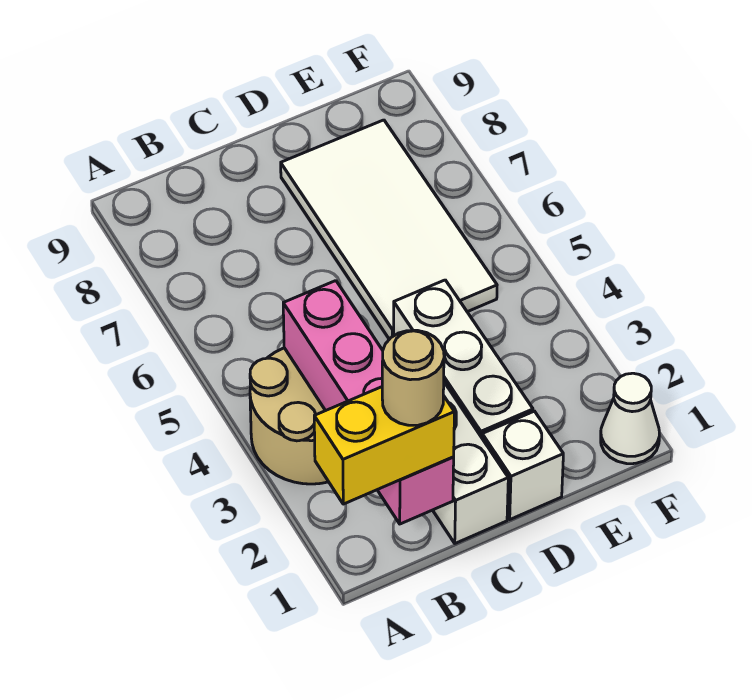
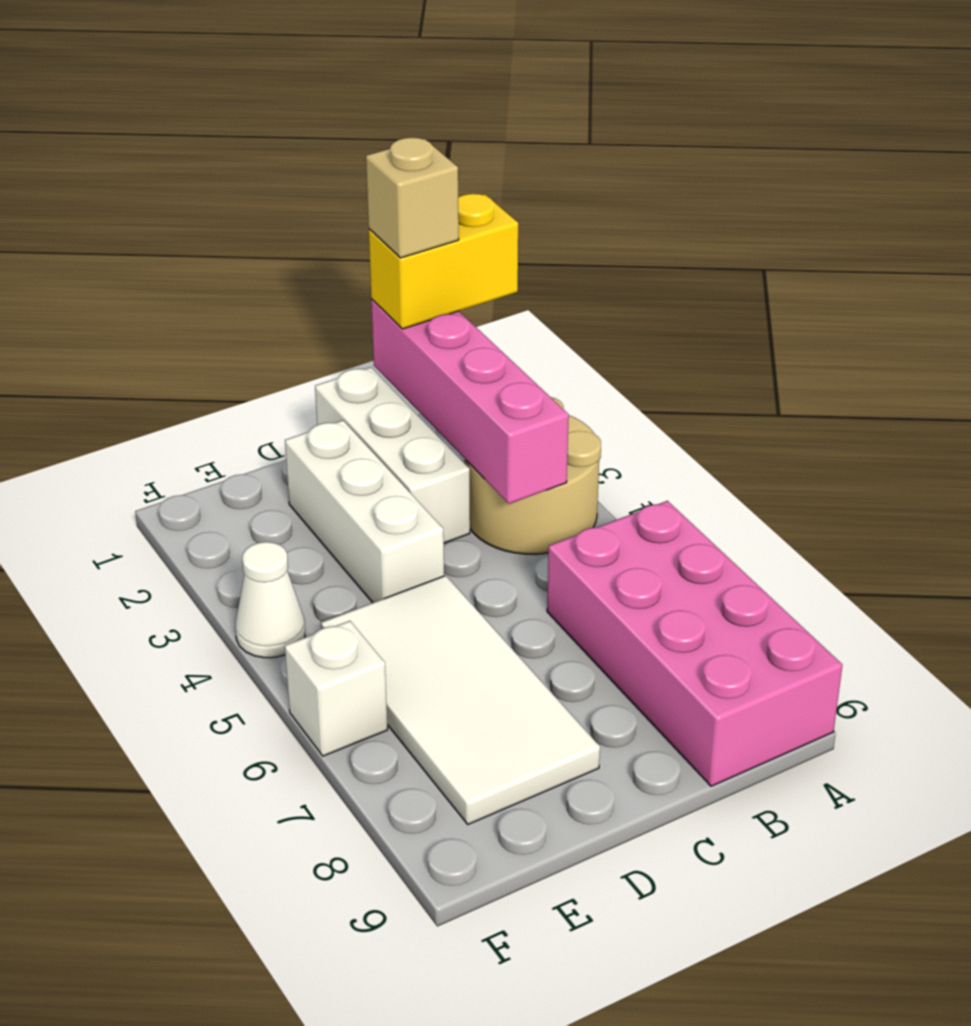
none -> pink brick A6:B9 level 1
tan round brick B1 level 4 -> tan brick B1 level 4
white brick D1 level 1 -> white brick F6 level 1
white cone F1 level 1 -> white cone F4 level 1

